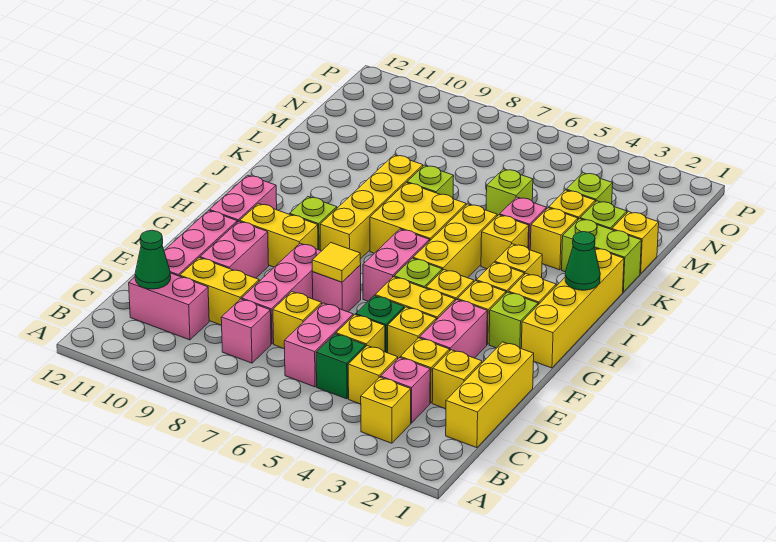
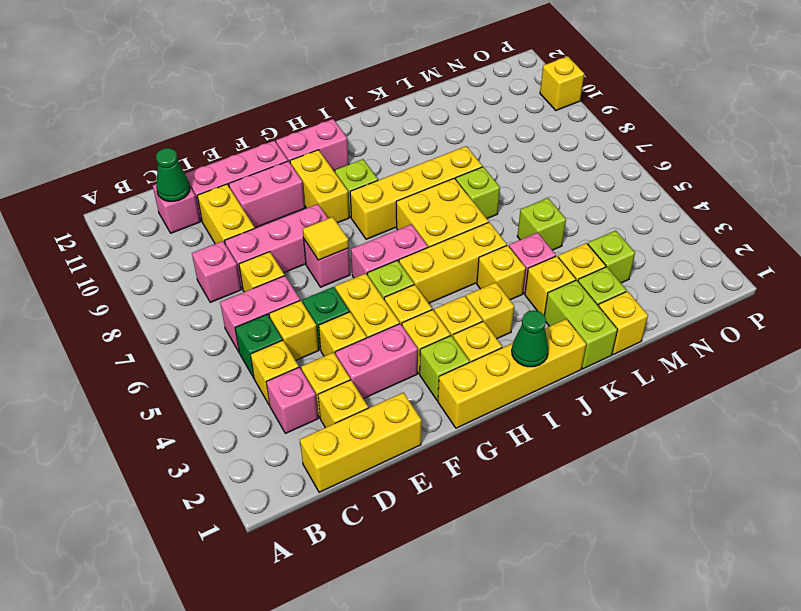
yellow brick B3 level 1 -> yellow brick P10 level 1
pink brick C10:C11 level 1 -> pink brick C11 level 1

